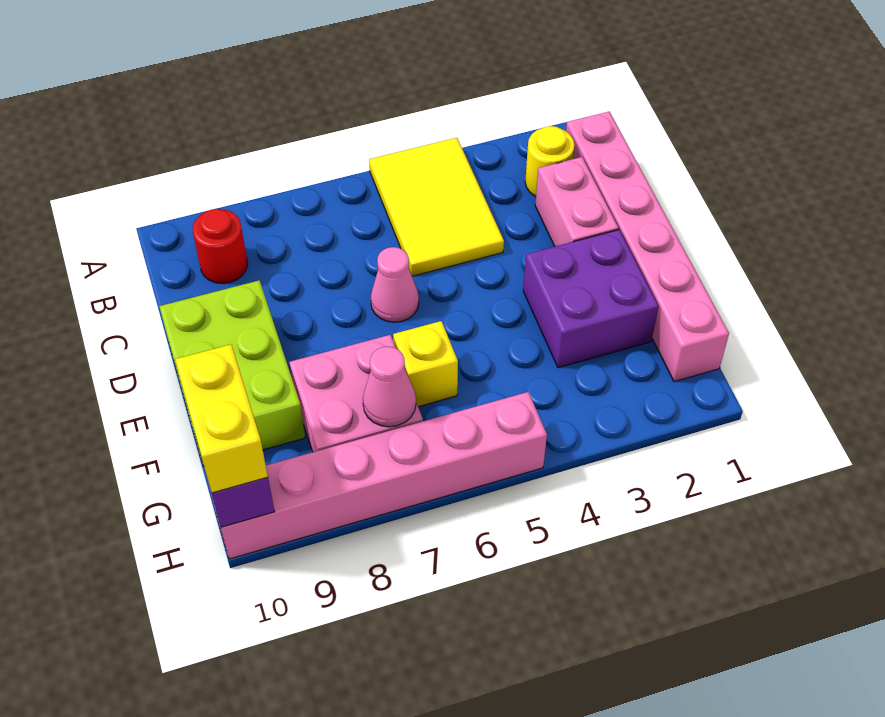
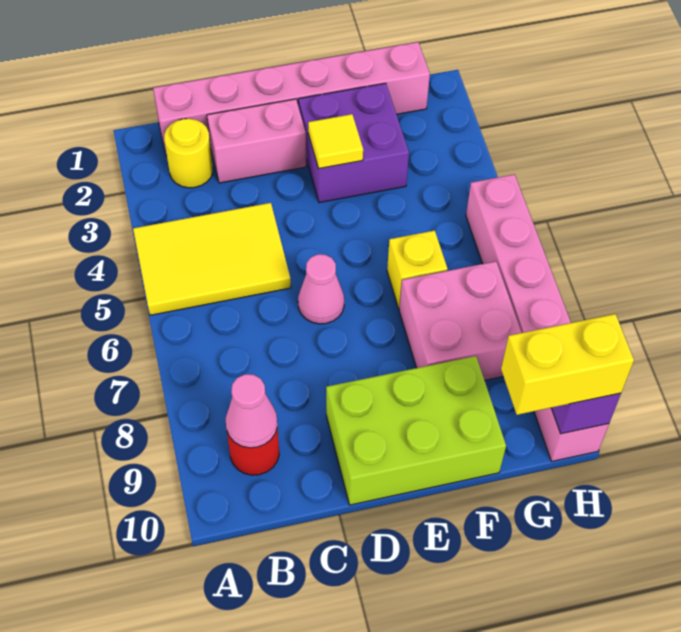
none -> yellow tile E3 level 2
pink cone G7 level 2 -> pink cone B9 level 2

